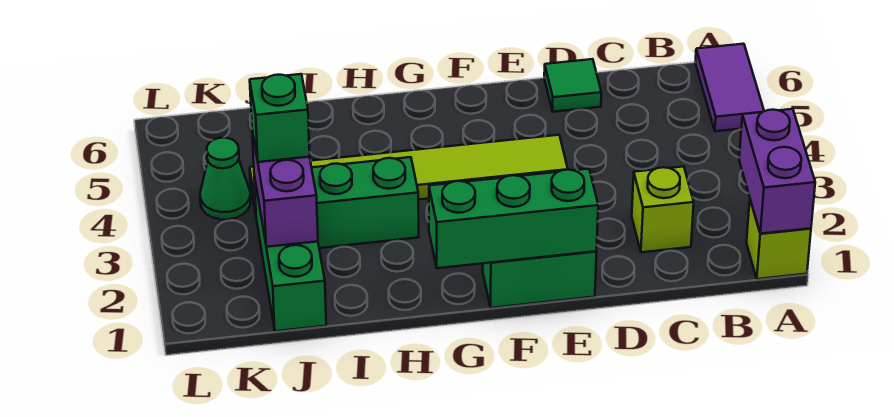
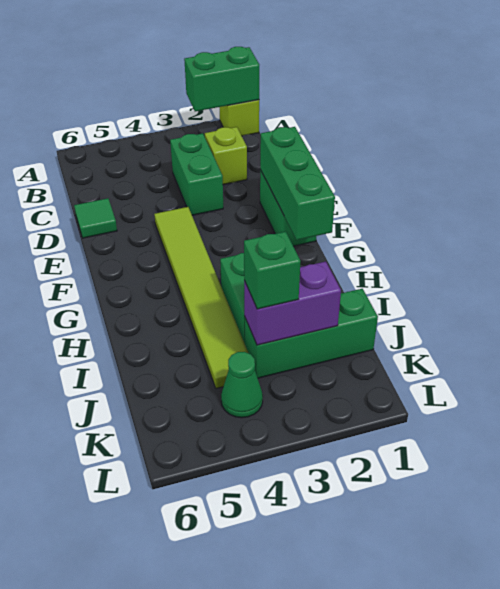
purple brick A1:A2 level 2 -> green brick A1:A2 level 2
purple tile A5:A6 level 1 -> none
none -> green brick C3:D3 level 1

